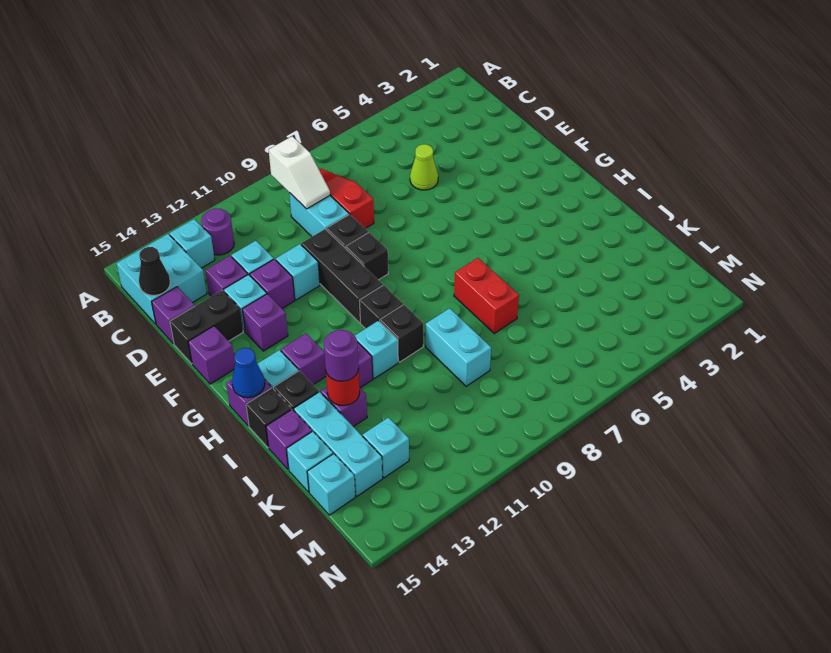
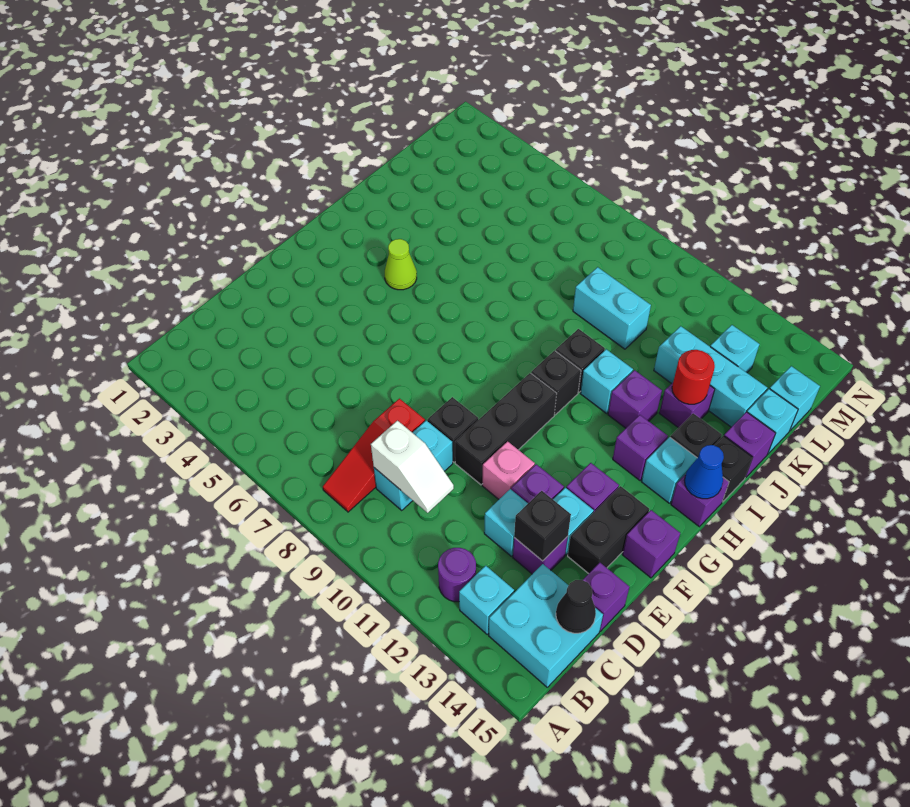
white slope B9:C9 level 2 top B -> white slope C9:C10 level 2 top 9
lime cone D5 level 1 -> lime cone H4 level 1
cyan brick E11 level 1 -> pink brick E11 level 1
black brick E14:E15 level 1 -> black brick E14:F14 level 1
black brick F9 level 1 -> black brick D13 level 2
red brick I7:J7 level 1 -> none
cyan brick J9:K9 level 1 -> cyan brick K9:K10 level 1
purple round brick J13 level 3 -> none
cyan brick J14:L14 level 1 -> cyan brick K12:K14 level 1

